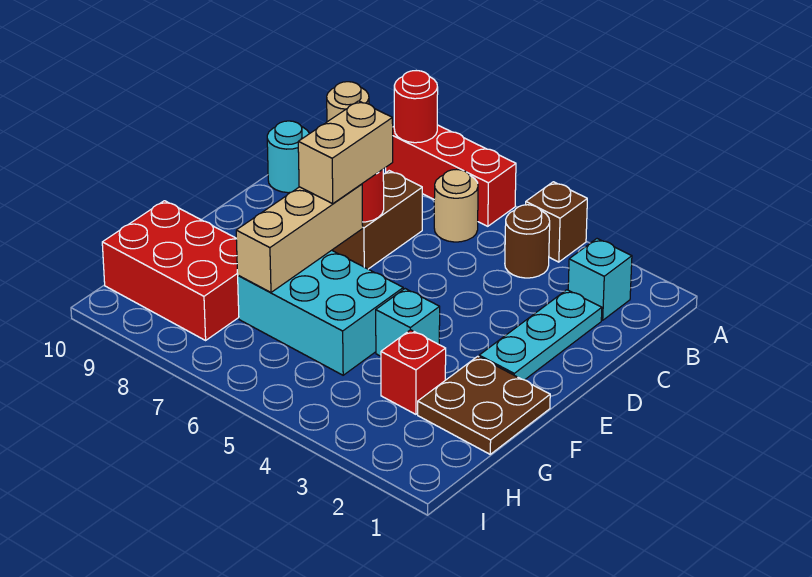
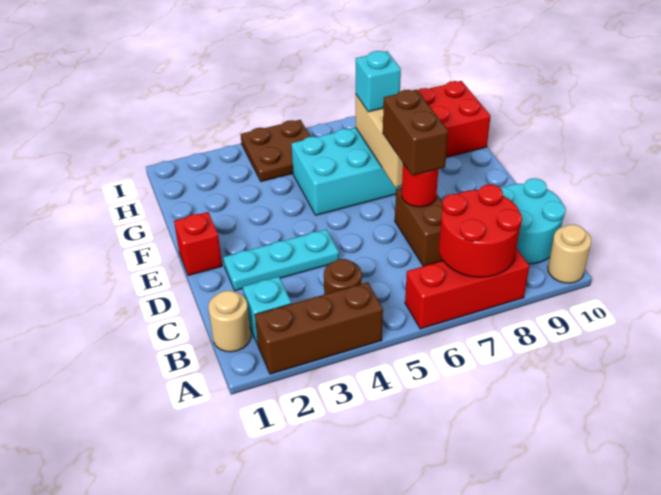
brown brick A4 level 1 -> brown brick A2:A4 level 1
red round brick A8 level 2 -> red round brick A7:B8 level 2
tan round brick B6 level 1 -> tan round brick B1 level 1
cyan plate C2:E2 level 1 -> cyan plate D2:D4 level 1
cyan round brick C10 level 1 -> cyan round brick B9:C10 level 1
tan brick D7:E7 level 3 -> brown brick D7:E7 level 3
brown plate F1:G2 level 1 -> brown plate H4:I5 level 1
cyan brick F4 level 1 -> cyan brick G7 level 3
red brick G3 level 1 -> red brick E1 level 1

